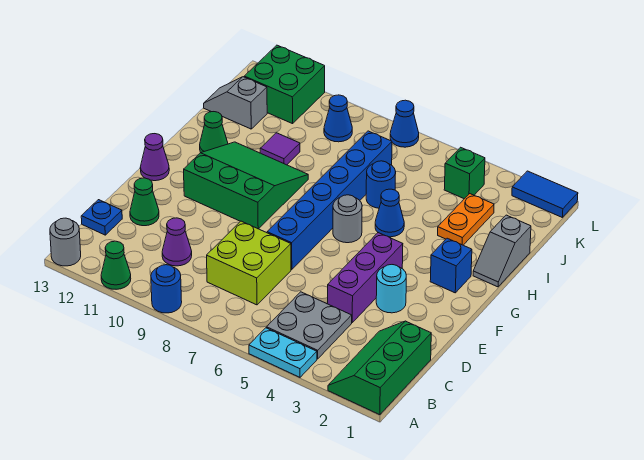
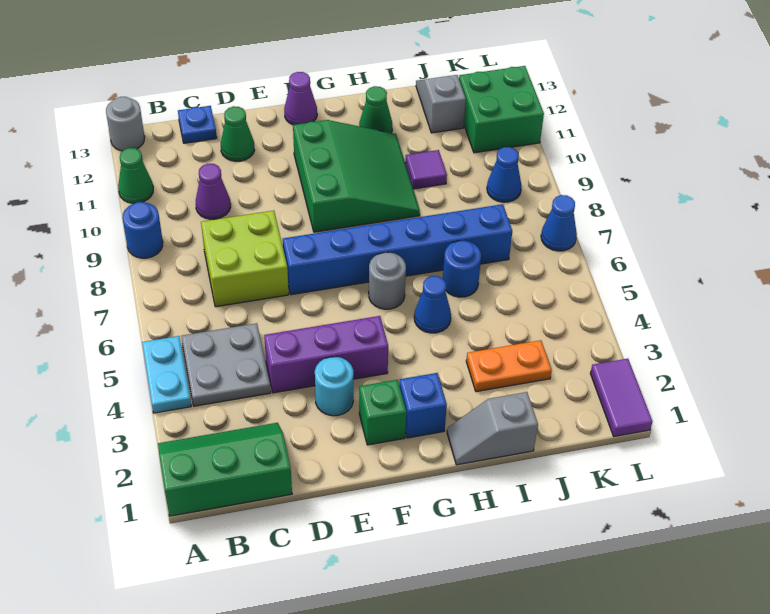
green brick K4 level 1 -> green brick F2 level 1
blue tile L1:L2 level 1 -> purple tile L1:L2 level 1

